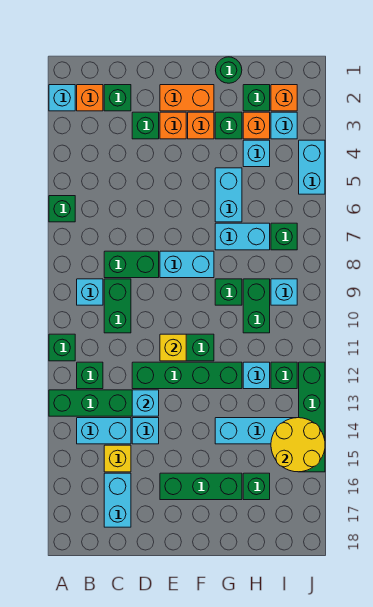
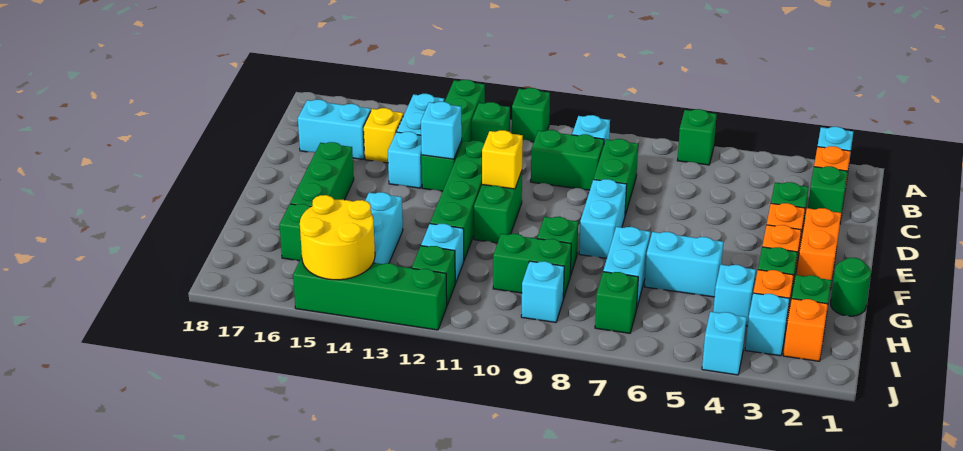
cyan brick J4:J5 level 1 -> cyan brick J4 level 1

